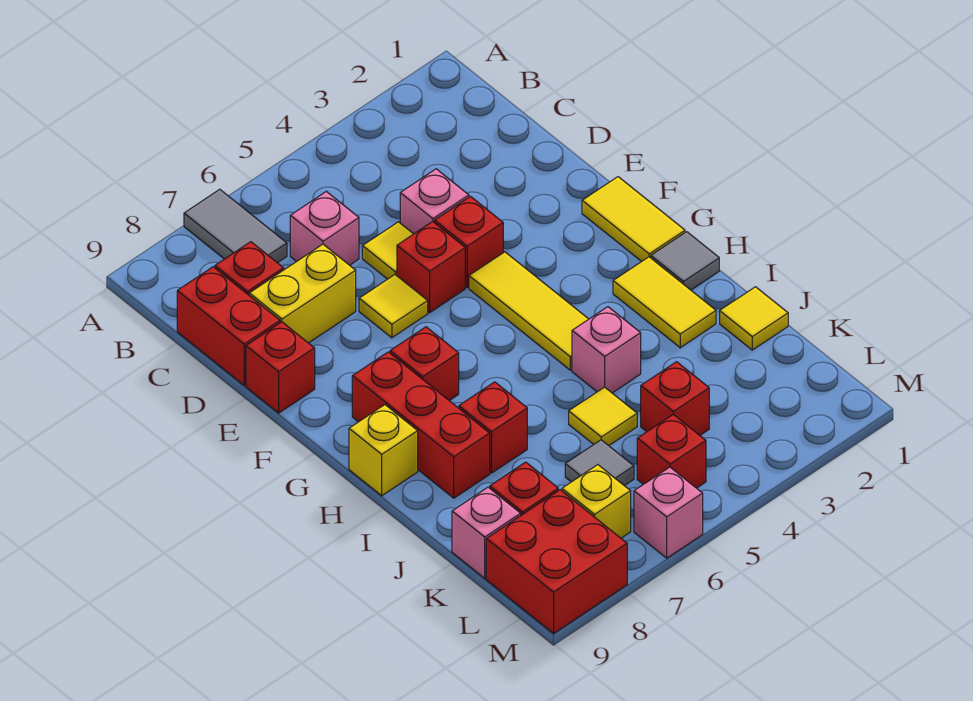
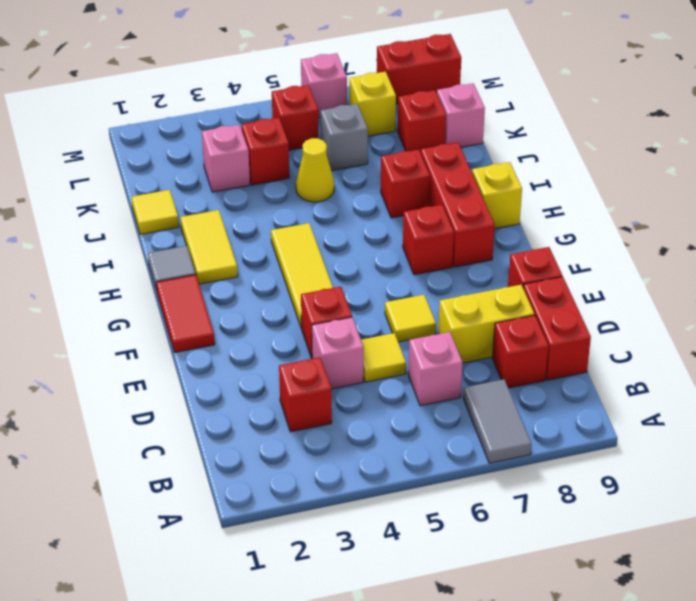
red brick E5 level 1 -> red brick C3 level 1
yellow tile F1:G1 level 1 -> red tile F1:G1 level 1
pink brick I4 level 1 -> pink brick K3 level 1
yellow tile J5 level 1 -> yellow cone J5 level 1
grey tile K6 level 1 -> grey brick K6 level 1
red brick L8:M9 level 1 -> red brick M8:M9 level 1

